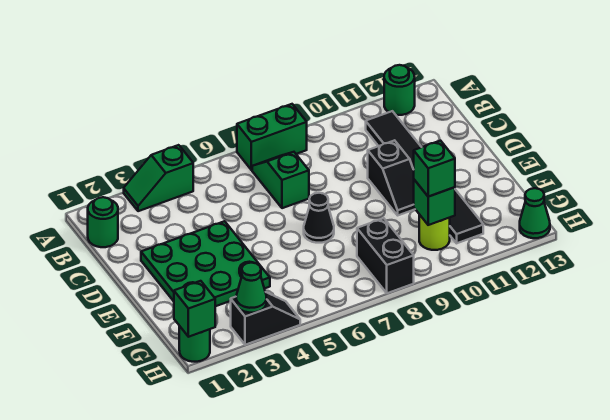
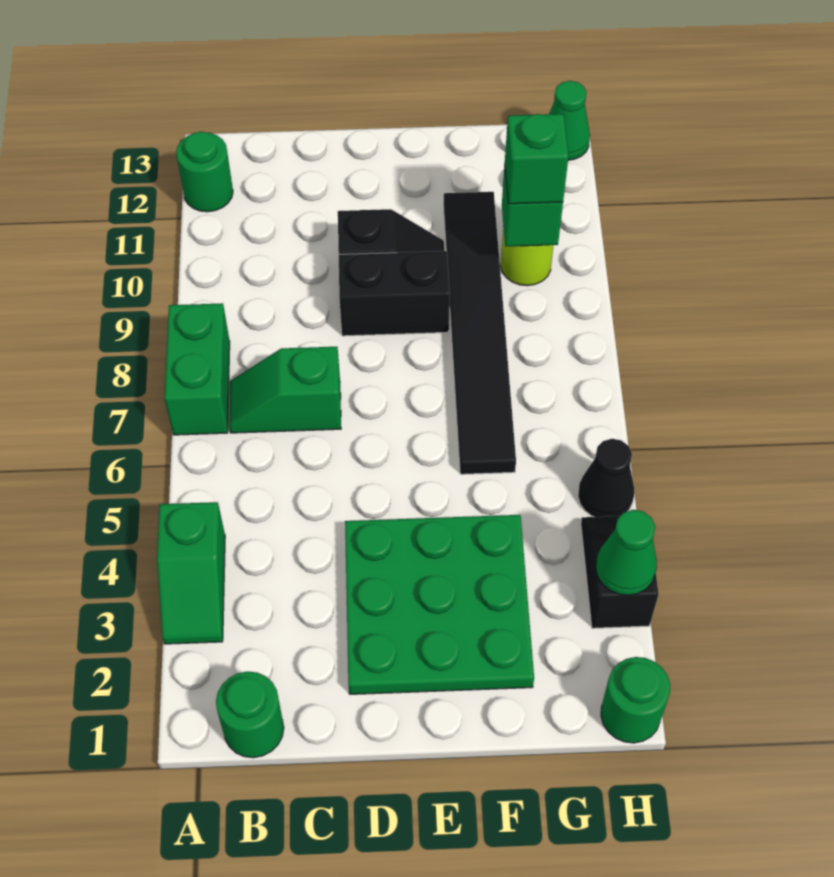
black tile B11:G11 level 1 -> black tile F6:F11 level 1
black cone E7 level 1 -> black cone H5 level 1
black brick G8:H8 level 1 -> black brick D9:E9 level 1
green brick H1 level 2 -> none

